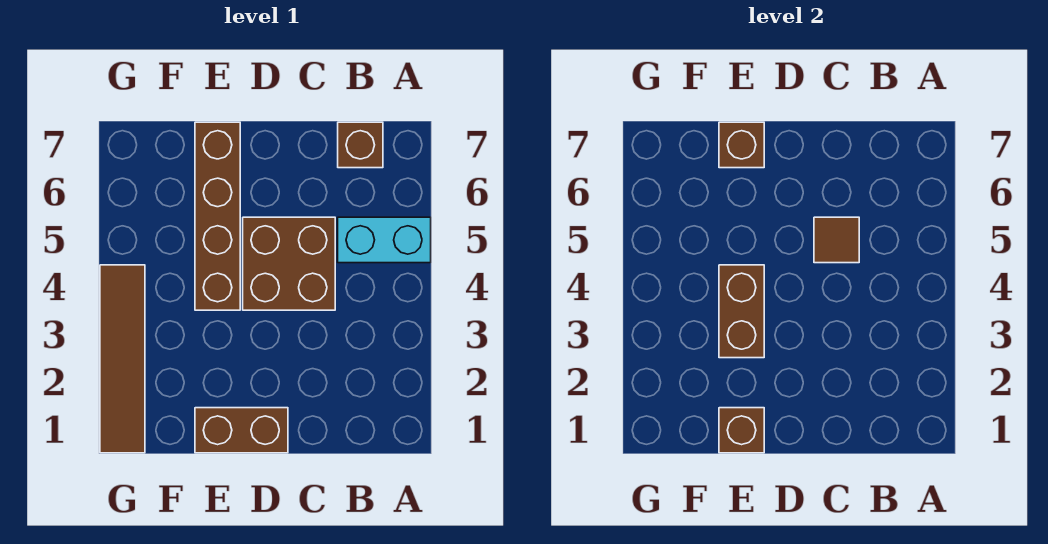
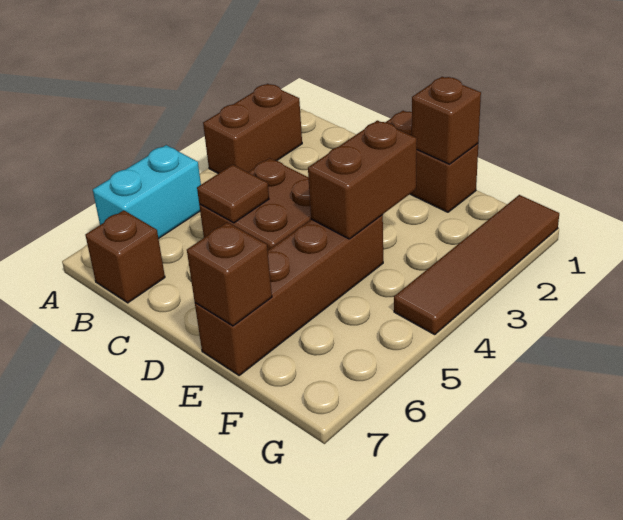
none -> brown brick A2:A3 level 1
cyan brick A5:B5 level 1 -> cyan brick A5:A6 level 1

